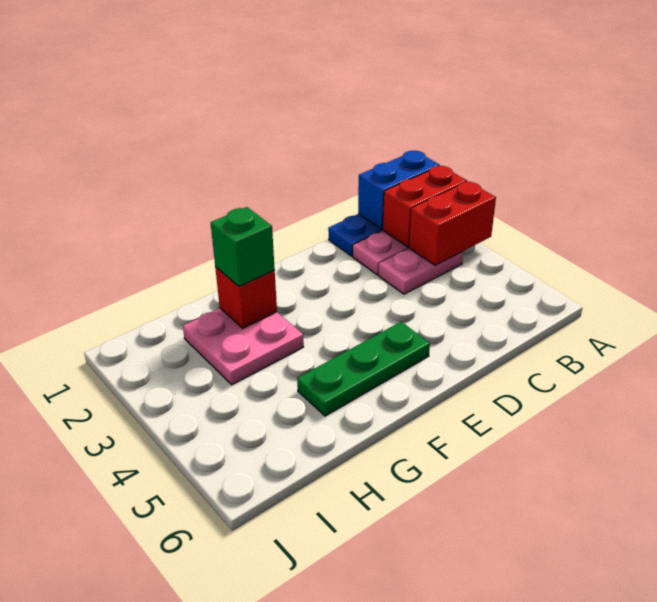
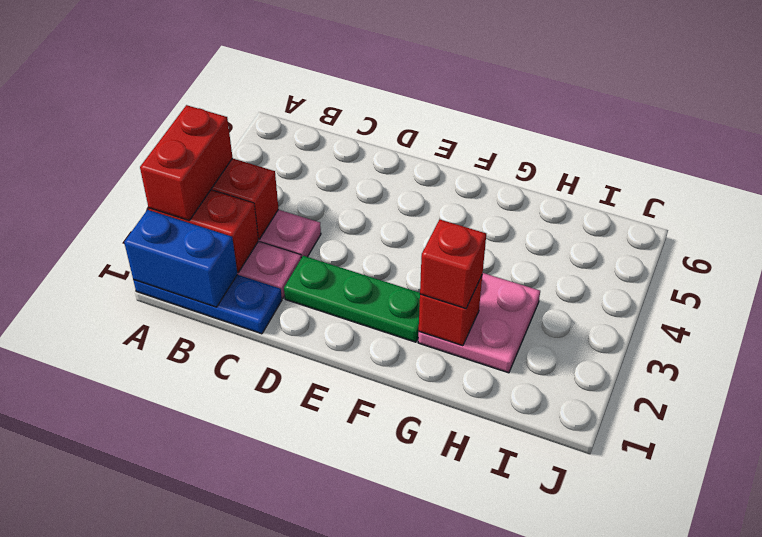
none -> red brick A2:A3 level 3
green plate E5:G5 level 1 -> green plate D2:F2 level 1
green brick G2 level 3 -> red brick G2 level 3

